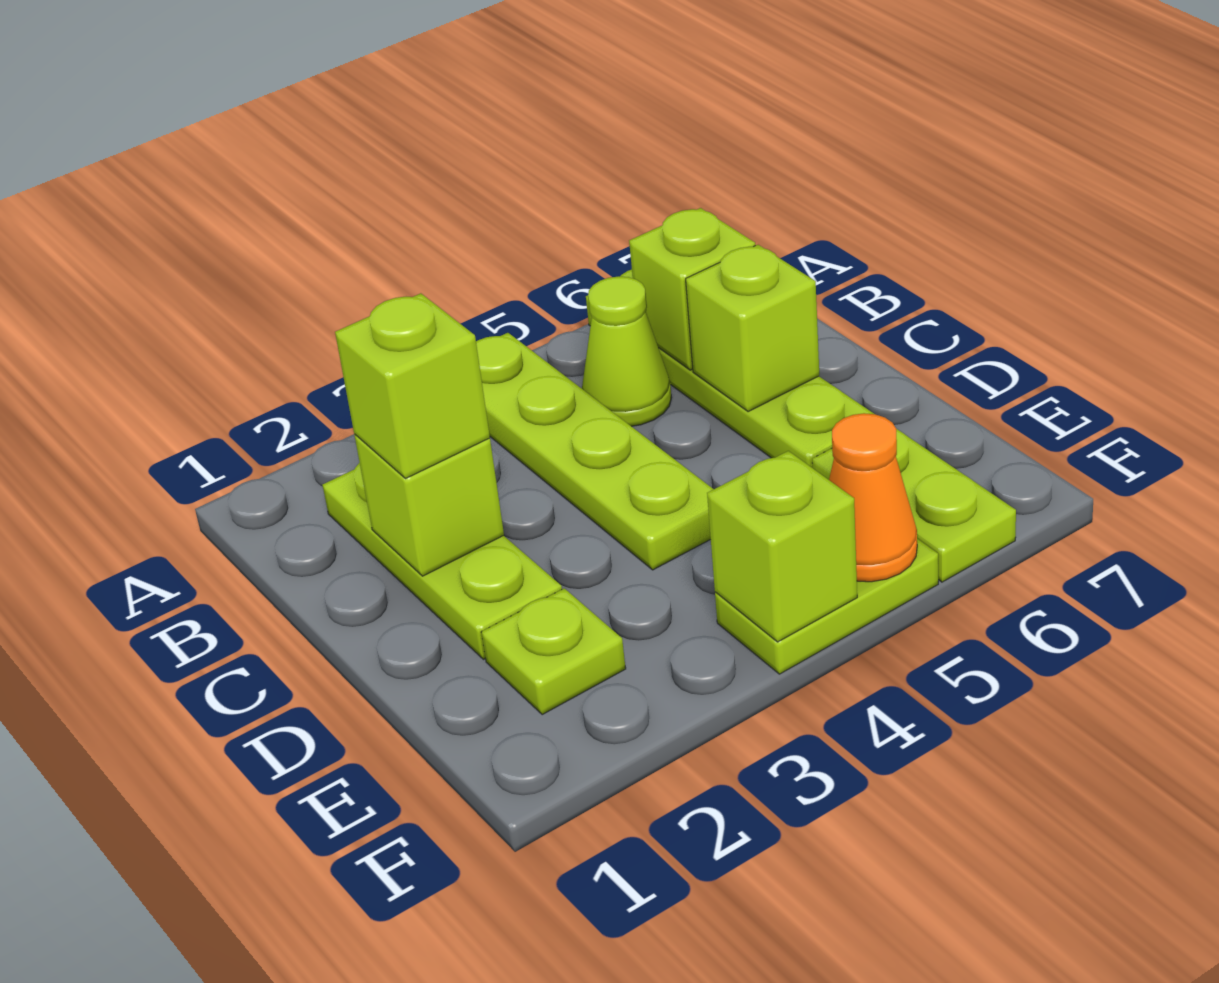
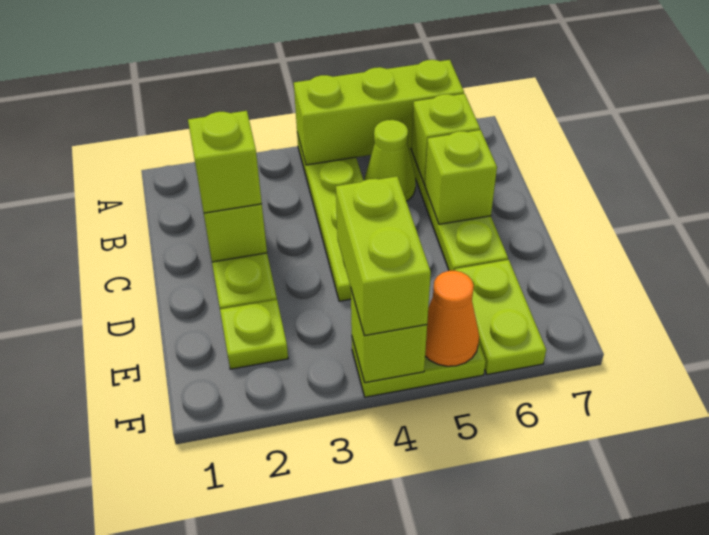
none -> lime brick A4:A6 level 2
none -> lime brick E4:F4 level 3

